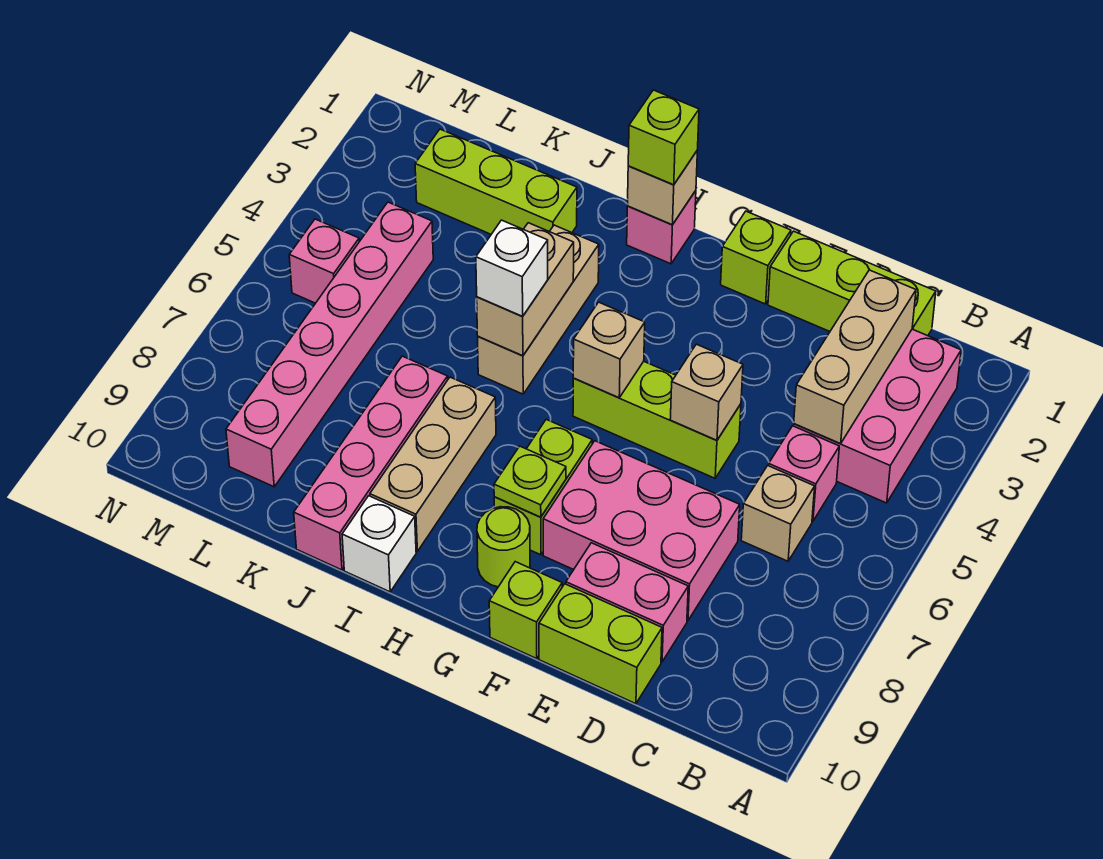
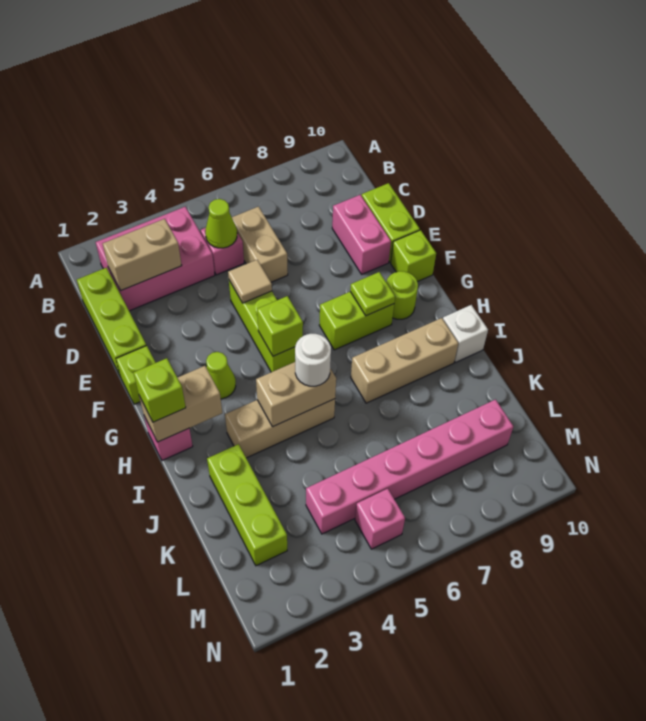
tan brick C2:C4 level 2 -> tan brick C2:C3 level 2
none -> lime cone C5 level 2
tan brick C6 level 1 -> tan brick C6:D6 level 1
pink brick D7:F8 level 1 -> none
tan brick E5 level 2 -> tan tile E5 level 2
none -> lime cone G3 level 1
tan brick G5 level 2 -> lime brick G5 level 2
tan brick H1 level 2 -> tan brick H1:H2 level 2
white brick I5 level 3 -> white round brick I5 level 3
pink brick J7:J10 level 1 -> none

